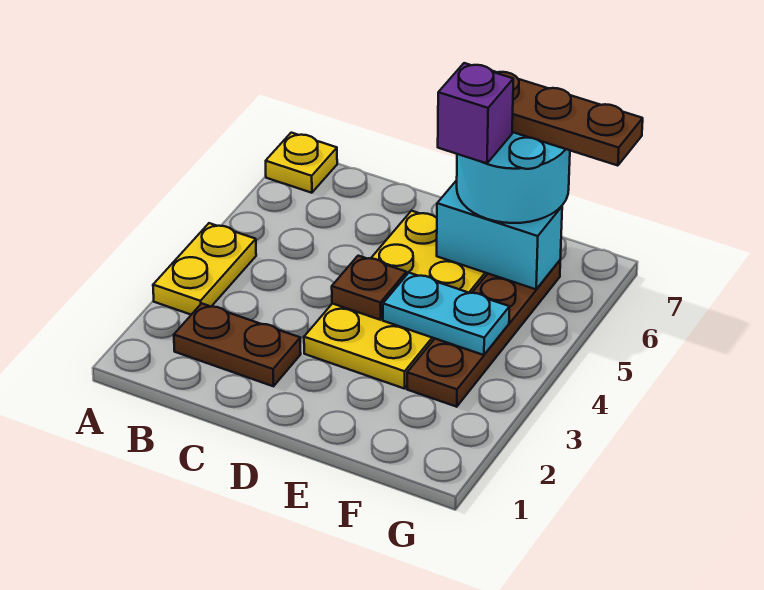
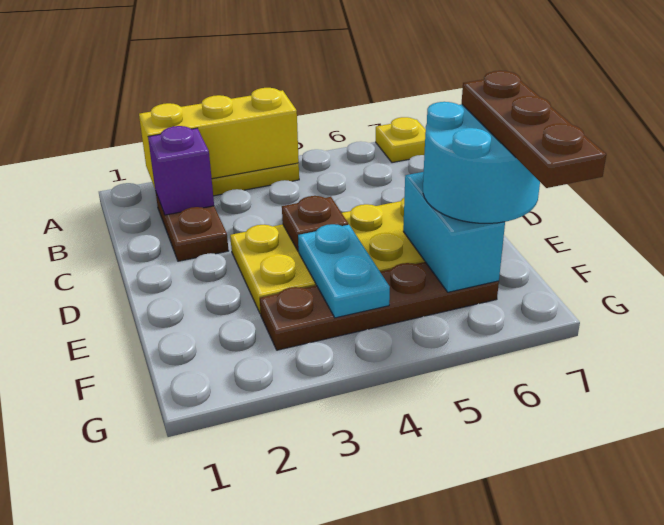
none -> yellow brick A2:A4 level 2
purple brick E6 level 4 -> purple brick B2 level 2

